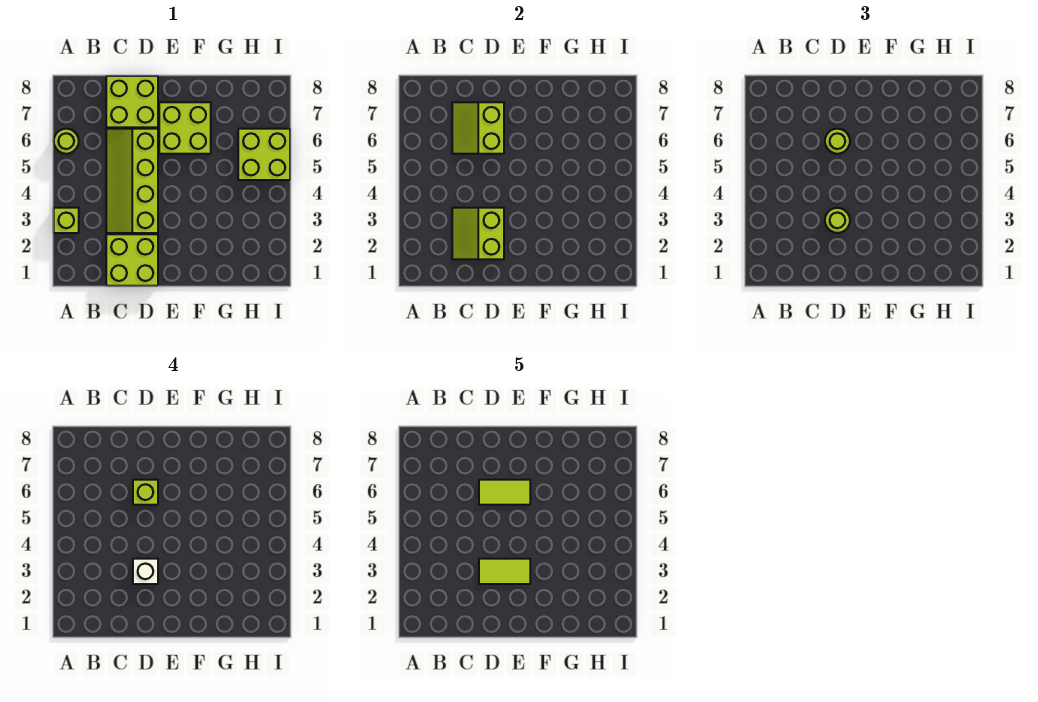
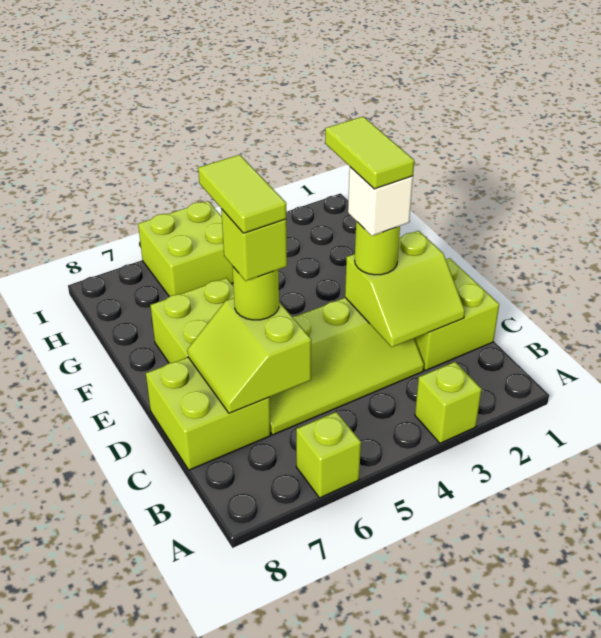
lime round brick A6 level 1 -> lime brick A6 level 1
lime slope C6:D7 level 2 top D -> lime slope C6:D7 level 2 top 6

